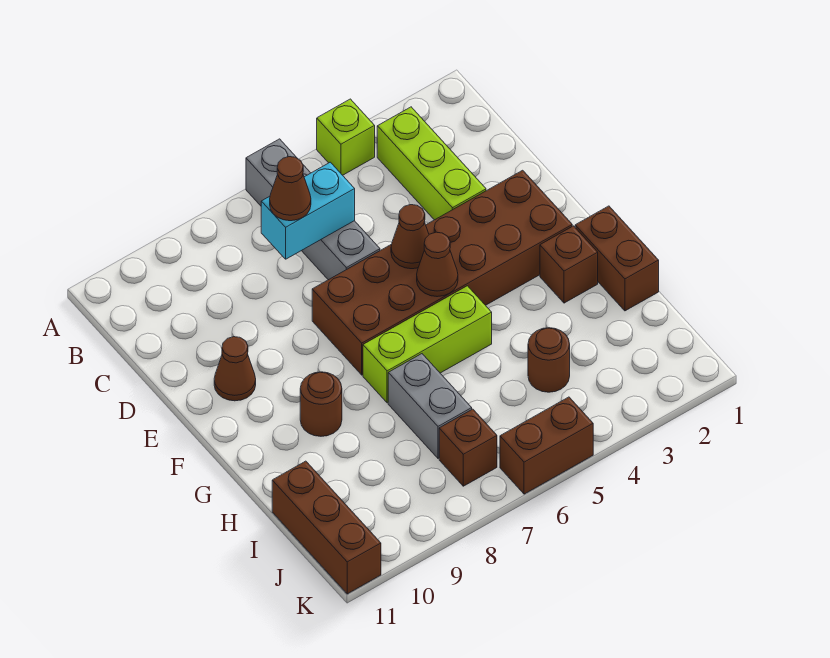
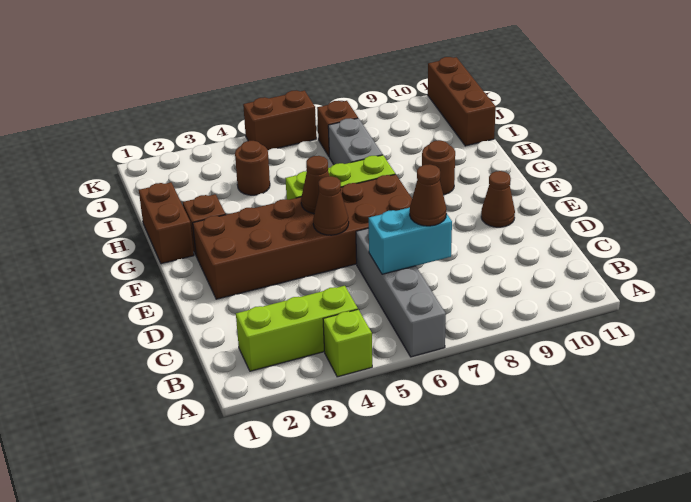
lime brick B3:D3 level 1 -> lime brick B2:B4 level 1

